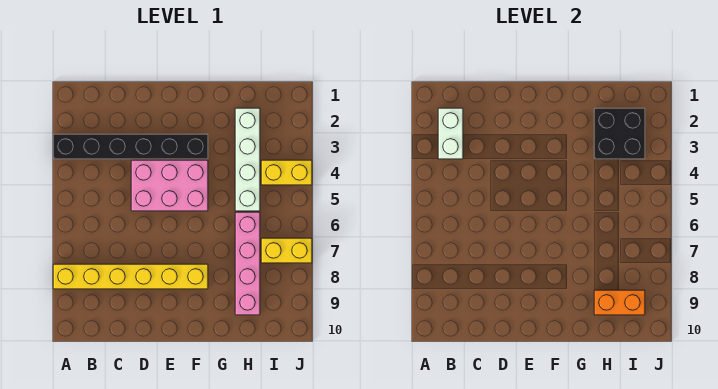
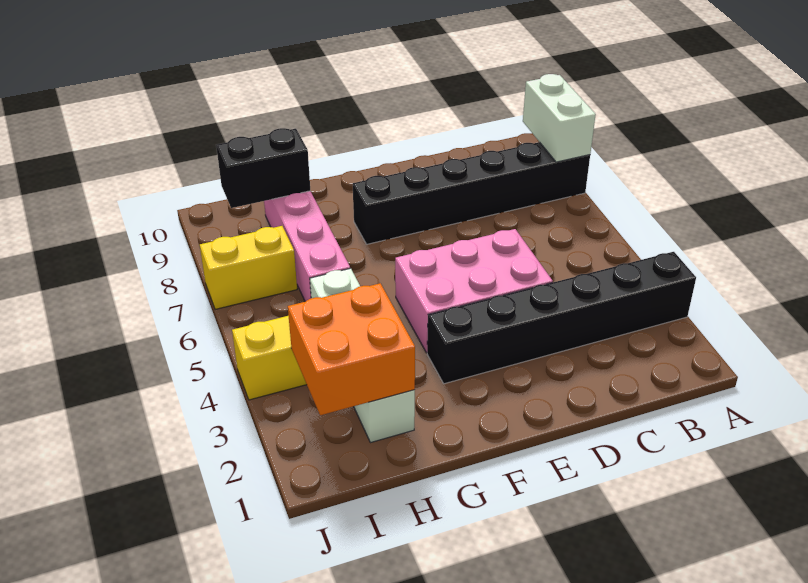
yellow brick A8:F8 level 1 -> black brick A8:F8 level 1
white brick B2:B3 level 2 -> white brick A8:A9 level 2
black brick H2:I3 level 2 -> orange brick H2:I3 level 2
orange brick H9:I9 level 2 -> black brick H9:I9 level 2

